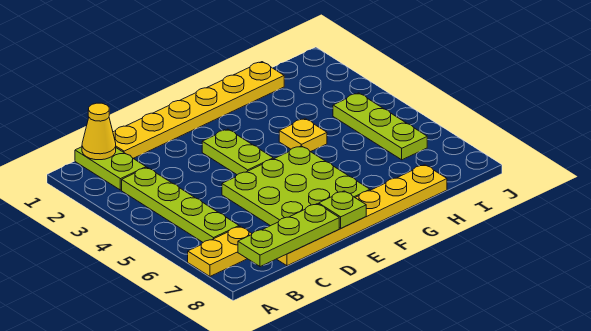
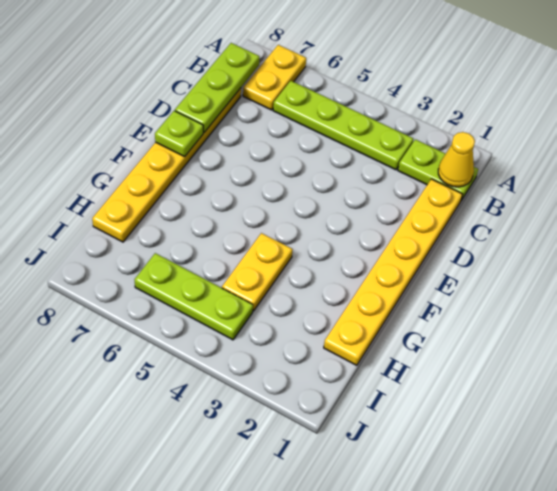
lime plate D5:F7 level 1 -> none
lime plate E3:E4 level 1 -> none
yellow plate G4 level 1 -> yellow plate G4:H4 level 1

